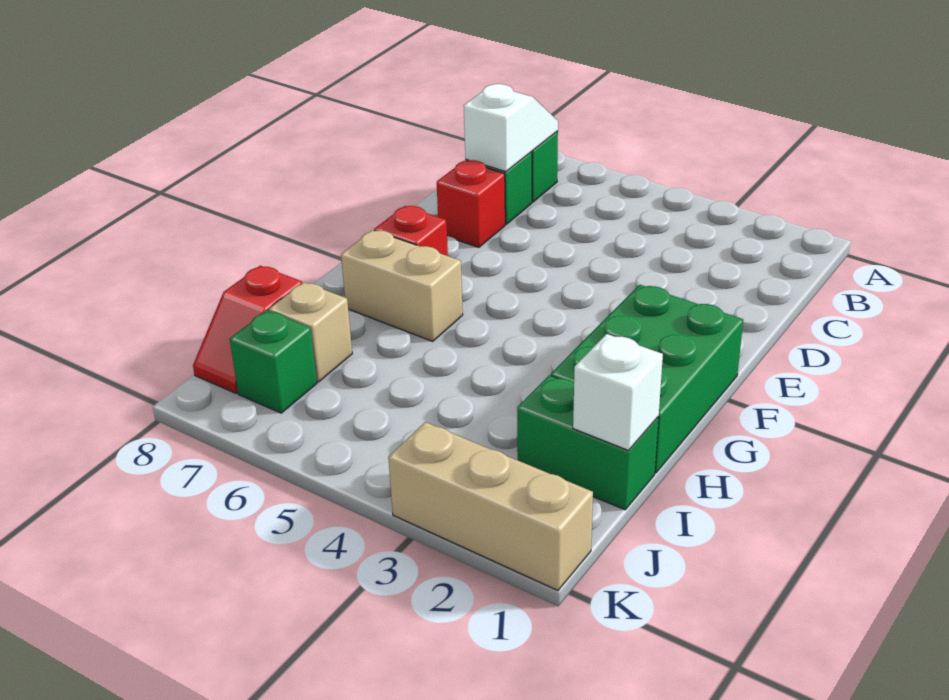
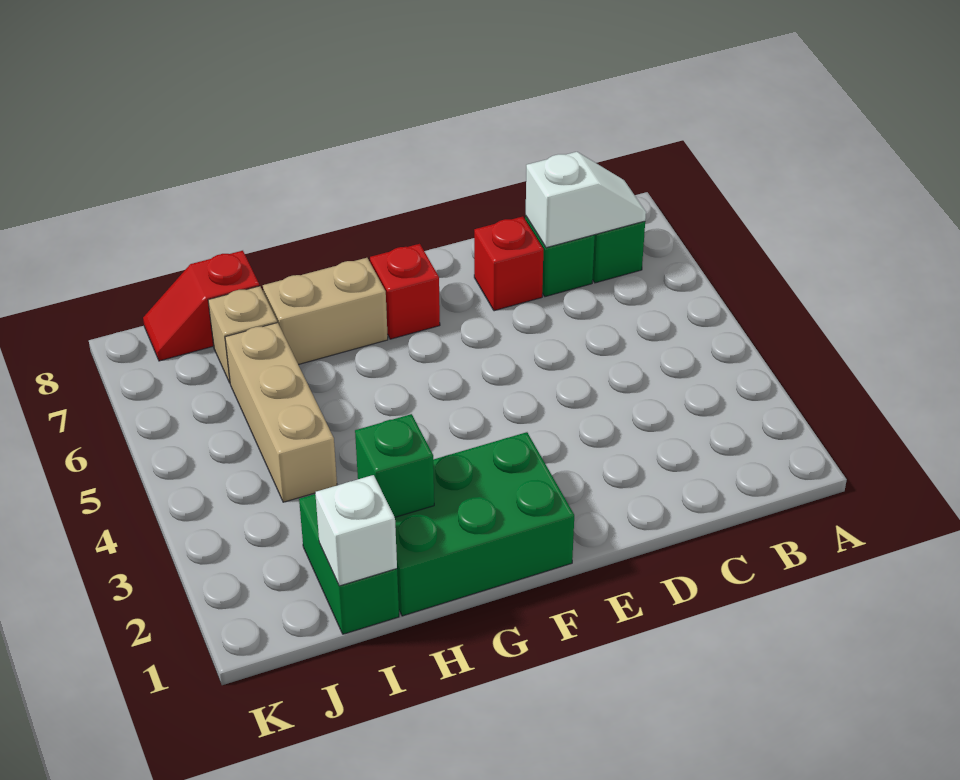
tan brick G6:G7 level 1 -> tan brick G7:H7 level 1
green brick J7 level 1 -> green brick H2 level 2
tan brick K1:K3 level 1 -> tan brick I4:I6 level 1

